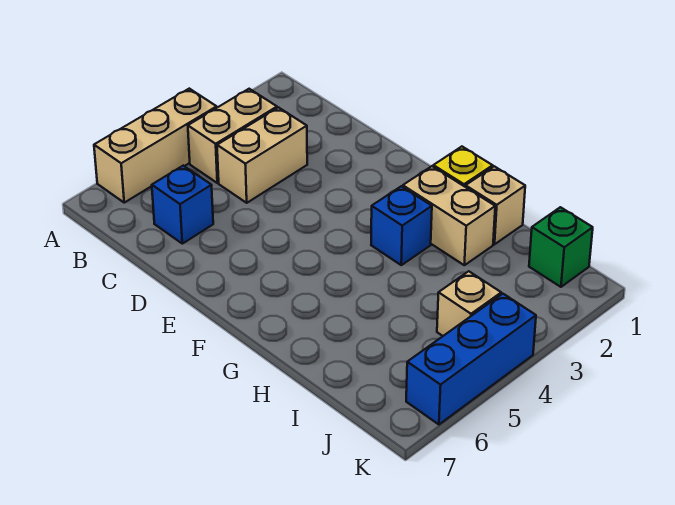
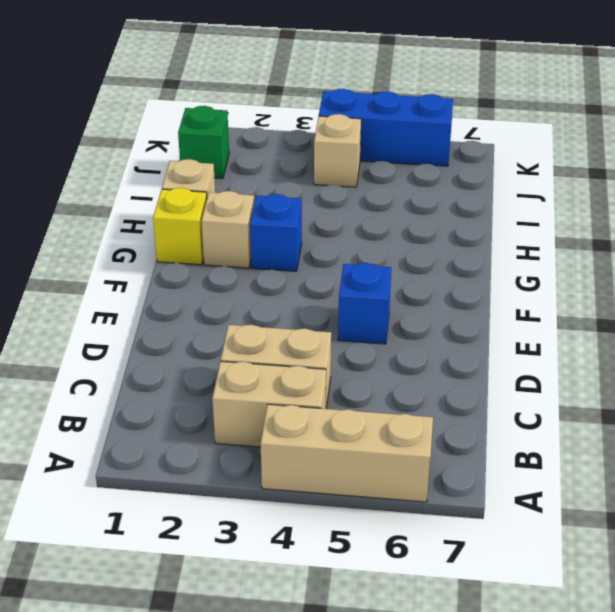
blue brick C6 level 1 -> blue brick E5 level 1
tan brick G2:H2 level 1 -> tan brick G2 level 1

